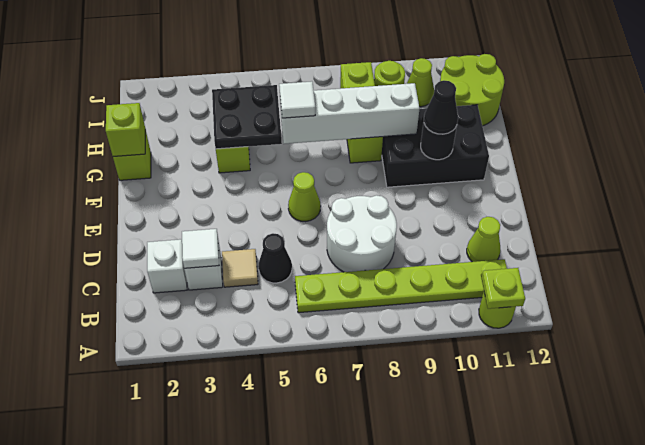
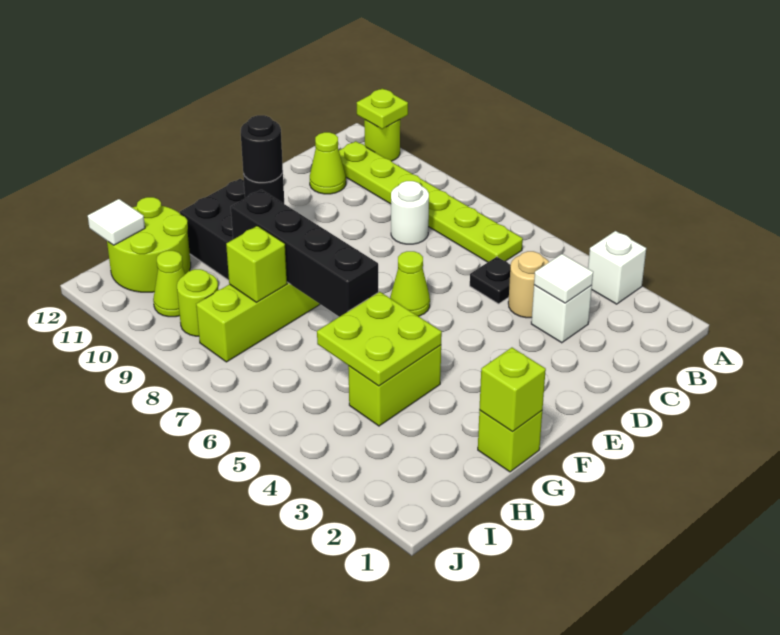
white brick C2 level 1 -> white brick A3 level 1
tan tile C4 level 1 -> tan round brick C4 level 1
black cone C5 level 1 -> black plate C5 level 1
white round brick C7:D8 level 1 -> white round brick C8 level 1
black cone F10 level 3 -> black round brick F10 level 3
black plate G4:H5 level 2 -> lime plate G4:H5 level 2
white brick G6:G9 level 2 -> black brick G6:G9 level 2
white tile G6 level 3 -> white tile I12 level 2
none -> lime brick H8 level 2

